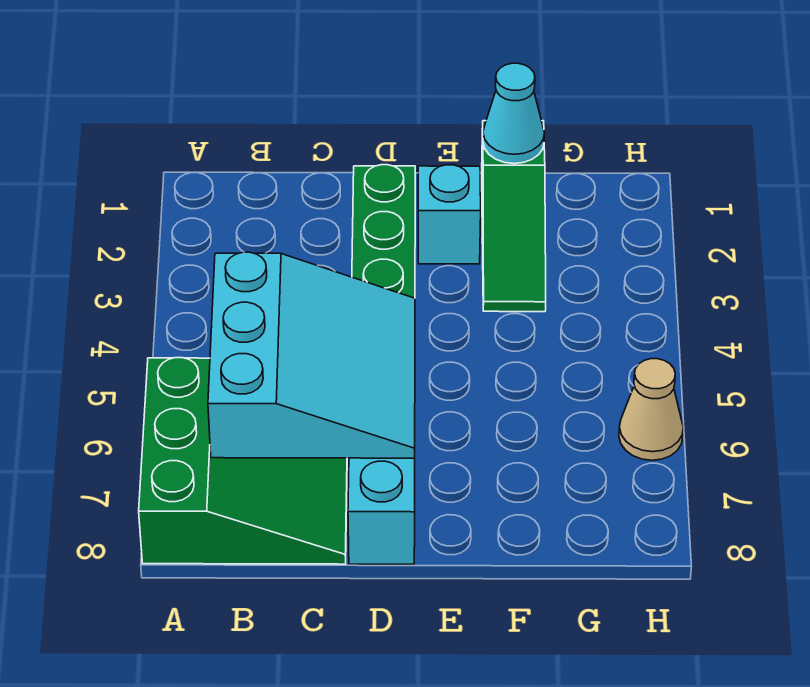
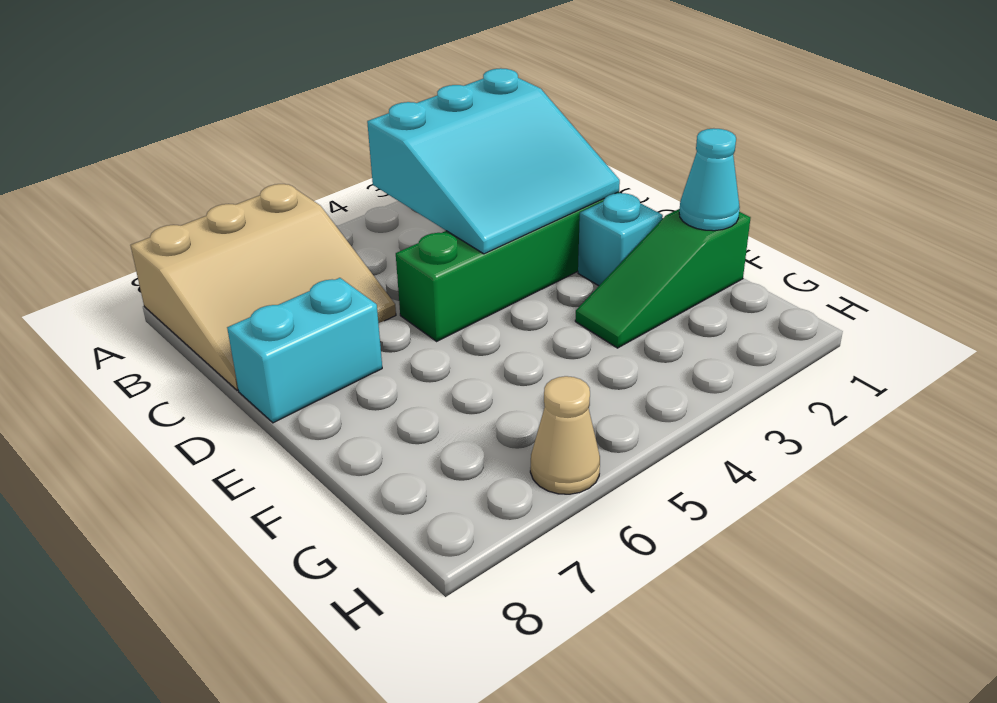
green slope A6:C8 level 1 top A -> tan slope A6:C8 level 1 top A
cyan slope B5:D7 level 2 top B -> cyan slope B2:D4 level 2 top B

